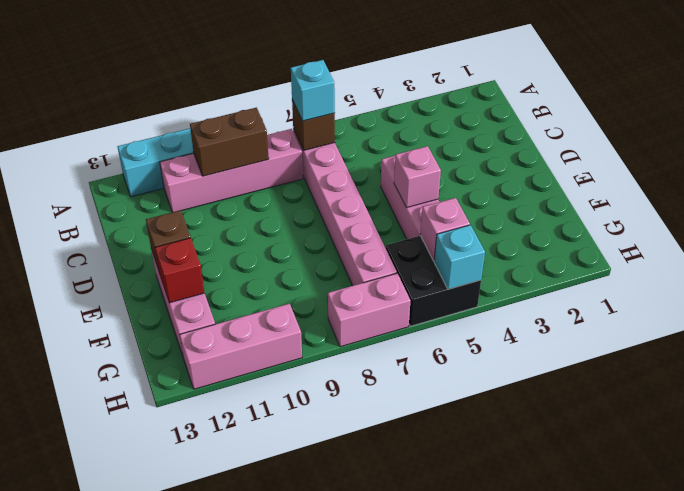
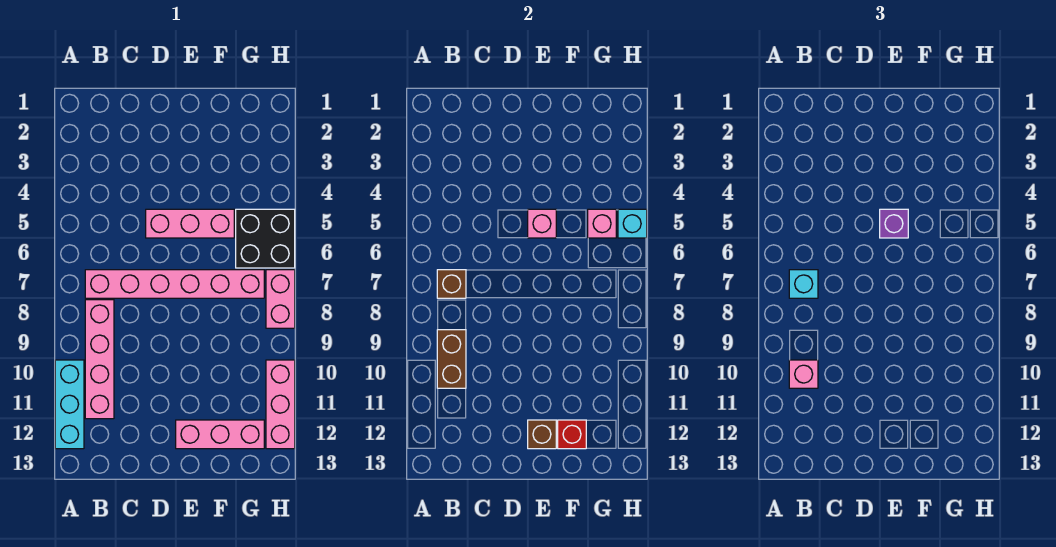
none -> pink brick B10 level 3
none -> purple brick E5 level 3

